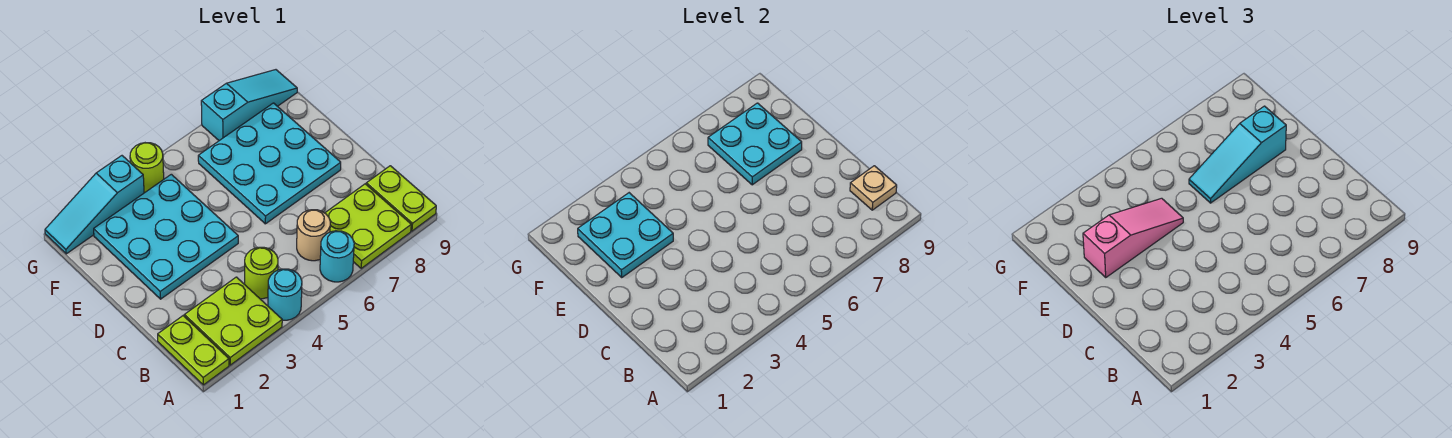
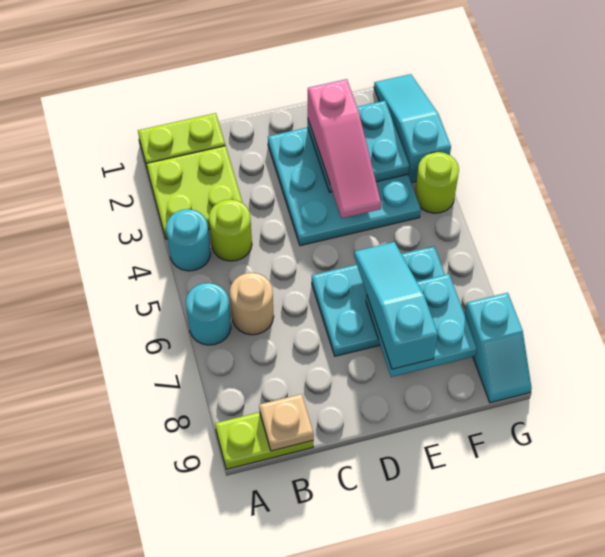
lime plate A7:B8 level 1 -> none
cyan plate D6:F8 level 1 -> cyan plate D6:F7 level 1
cyan slope G7:G9 level 1 top 7 -> cyan slope G8:G9 level 1 top 8

